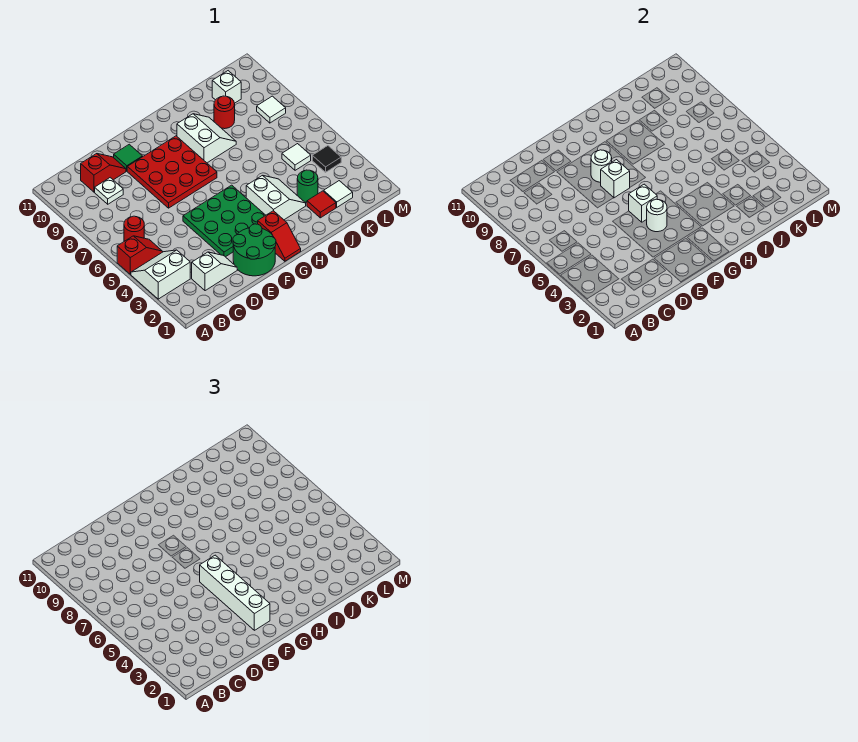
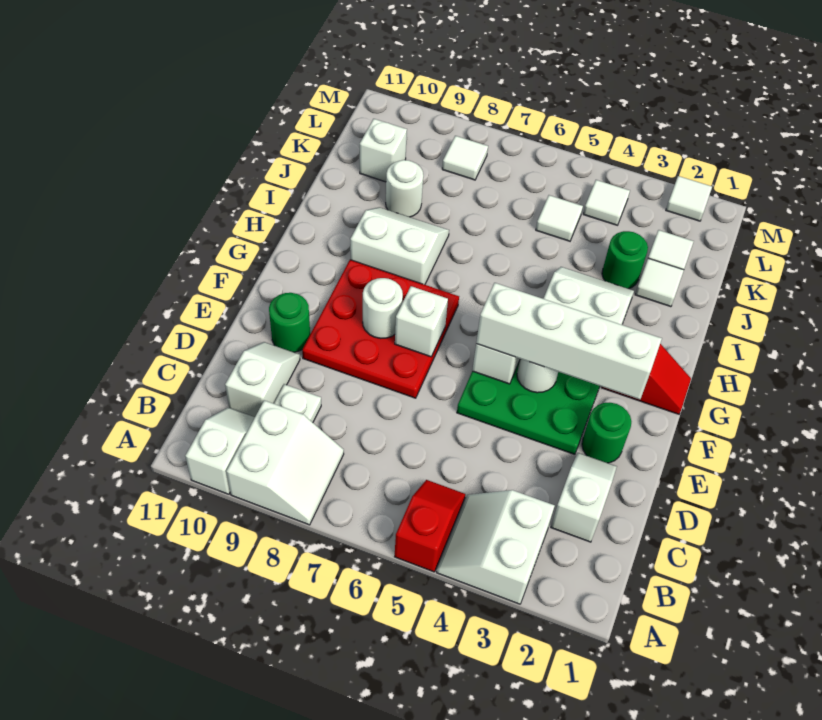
none -> white slope A8:B9 level 1 top 9
none -> white slope A10:B10 level 1 top A
red round brick B6 level 1 -> none
red slope C10:D10 level 1 top C -> white slope C10:D10 level 1 top C
green round brick E1:F2 level 1 -> green round brick E2 level 1
green tile E10 level 1 -> green round brick E10 level 1
red tile J2 level 1 -> white tile J2 level 1
red round brick J9 level 1 -> white round brick J9 level 1
black tile L4 level 1 -> white tile L4 level 1
none -> white tile M2 level 1

